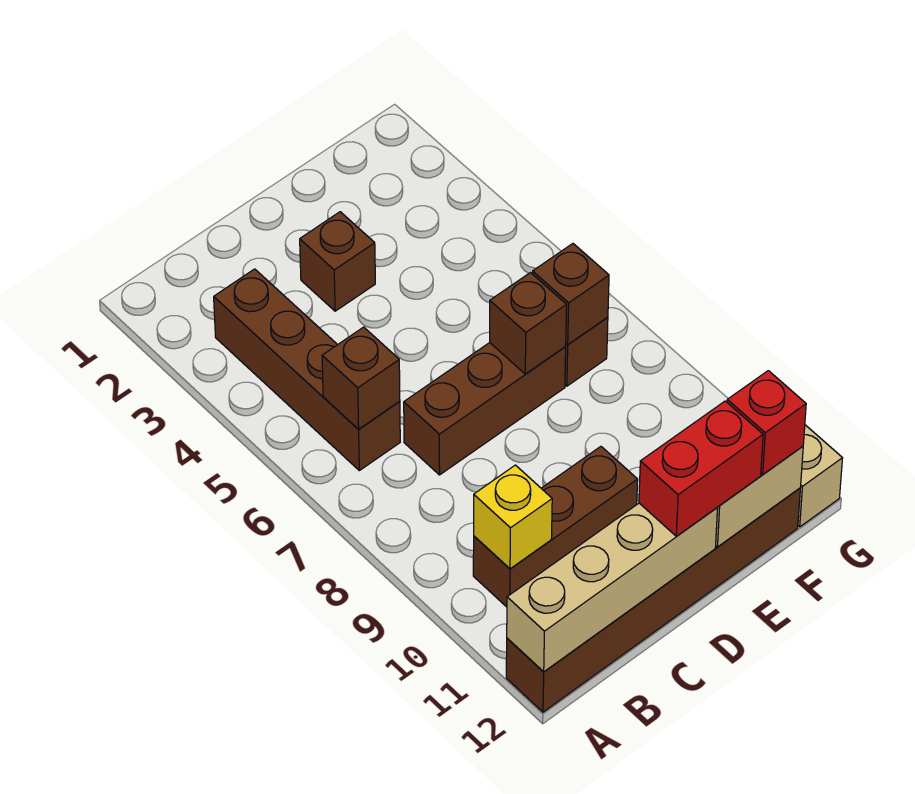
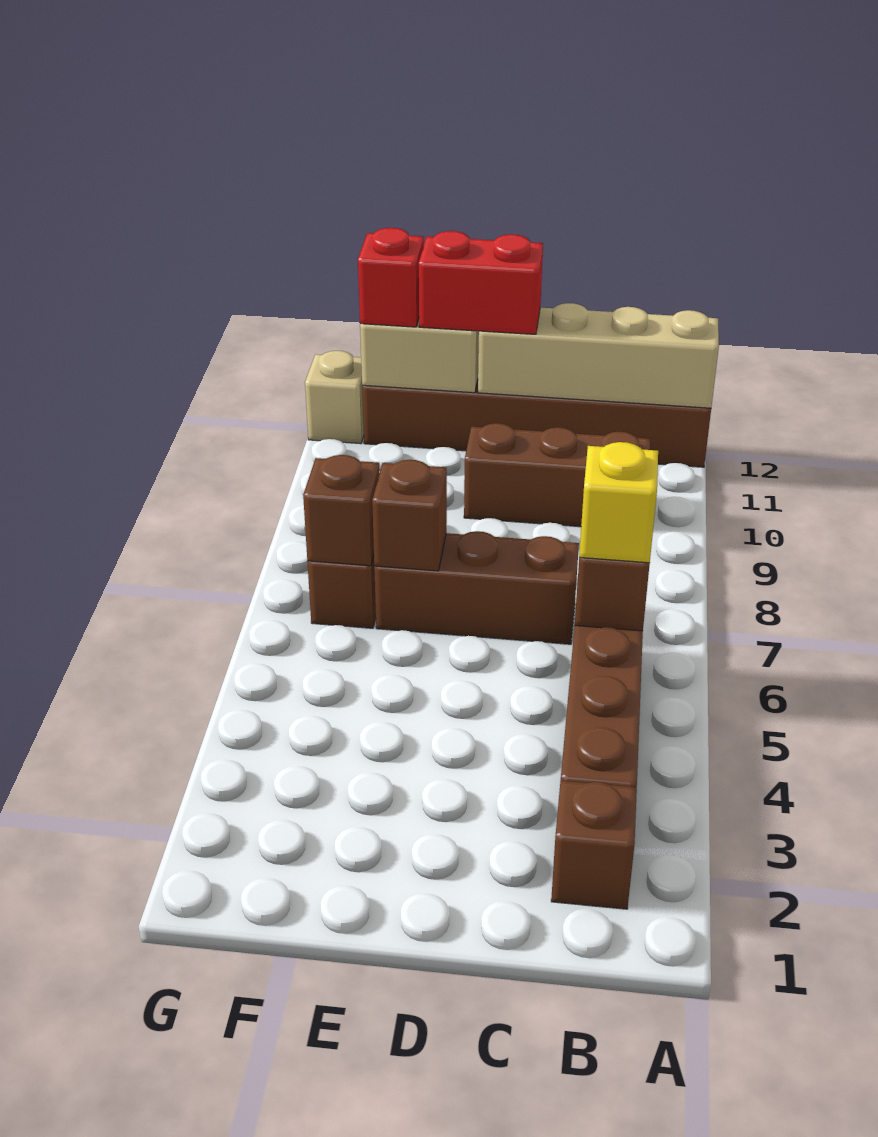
yellow brick B10 level 2 -> yellow brick B6 level 3
brown brick D3 level 1 -> brown brick B2 level 1

